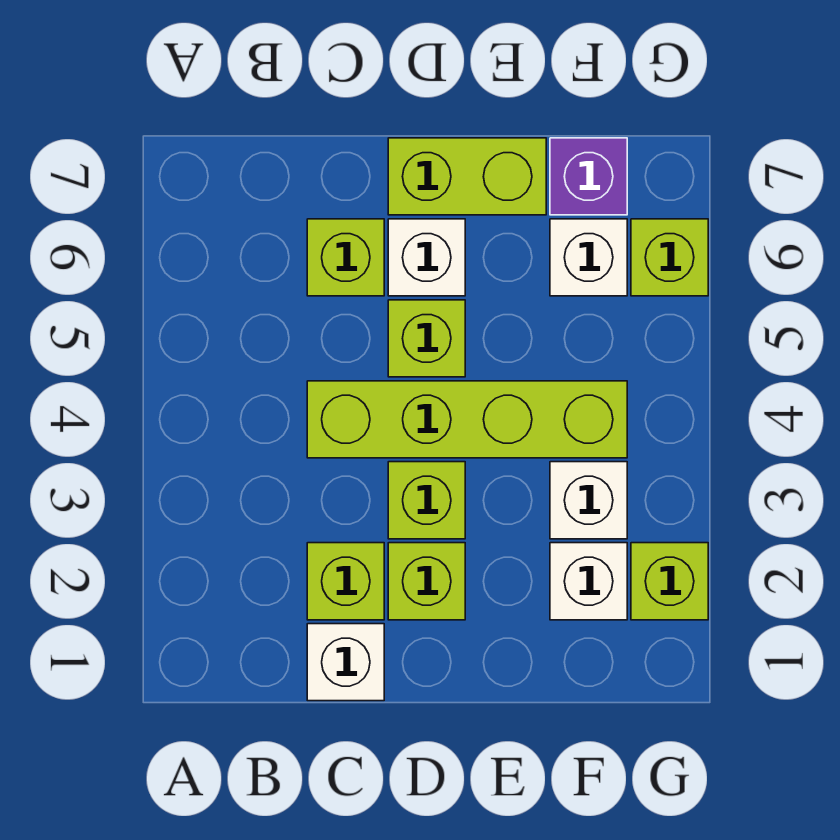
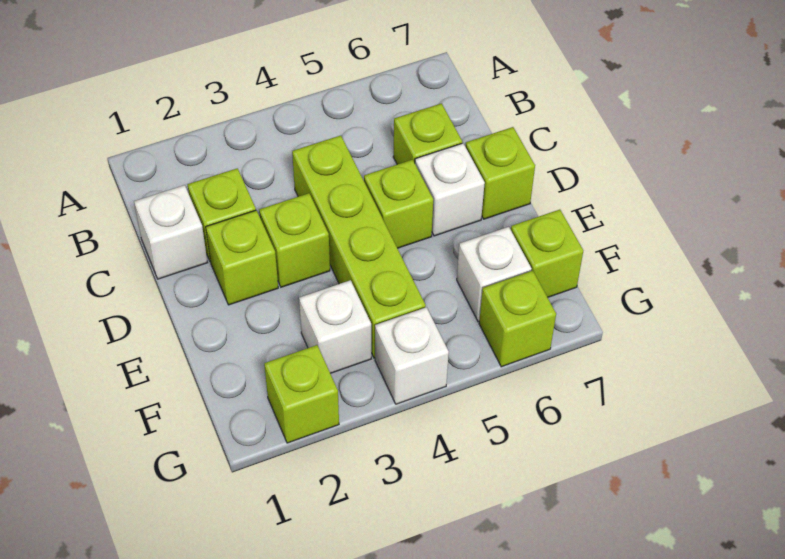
lime brick D7:E7 level 1 -> lime brick D7 level 1
white brick F2 level 1 -> white brick G4 level 1
purple brick F7 level 1 -> lime brick F7 level 1

